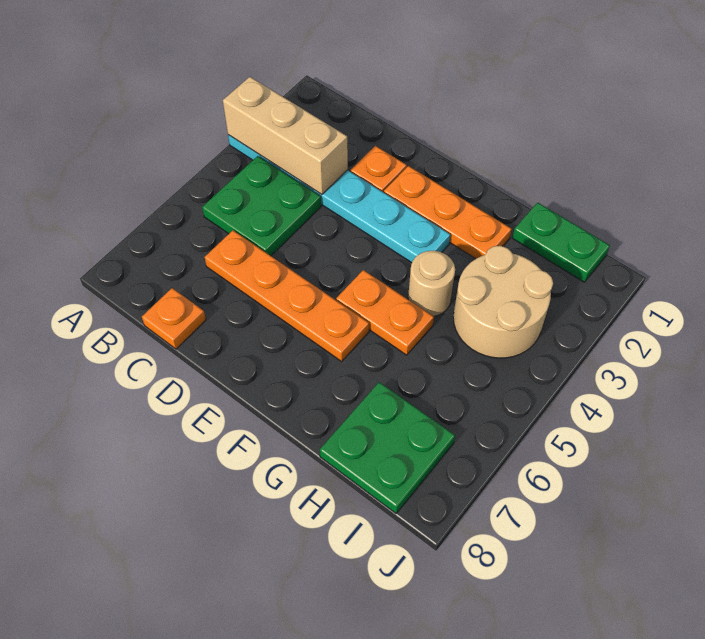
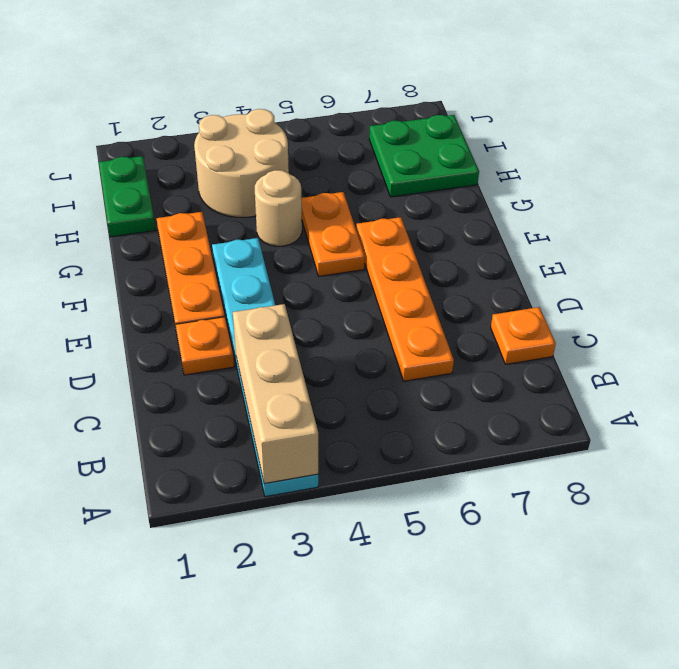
green plate B4:C5 level 1 -> none

